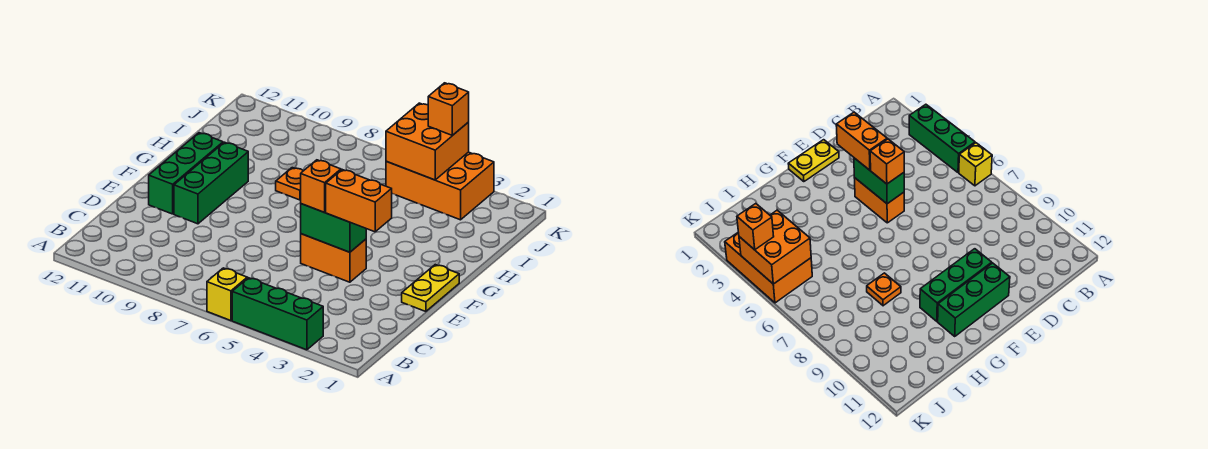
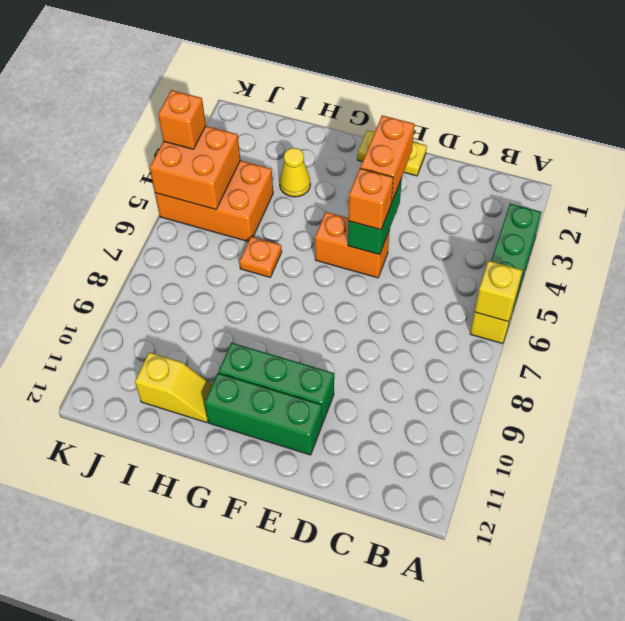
none -> yellow brick A6 level 2
orange brick E4:E5 level 1 -> orange brick E5:F5 level 1
none -> yellow cone H3 level 1
orange plate H8 level 1 -> orange plate H6 level 1
none -> yellow slope H11:I11 level 1 top I
orange brick J3:K5 level 1 -> orange brick I4:K5 level 1

